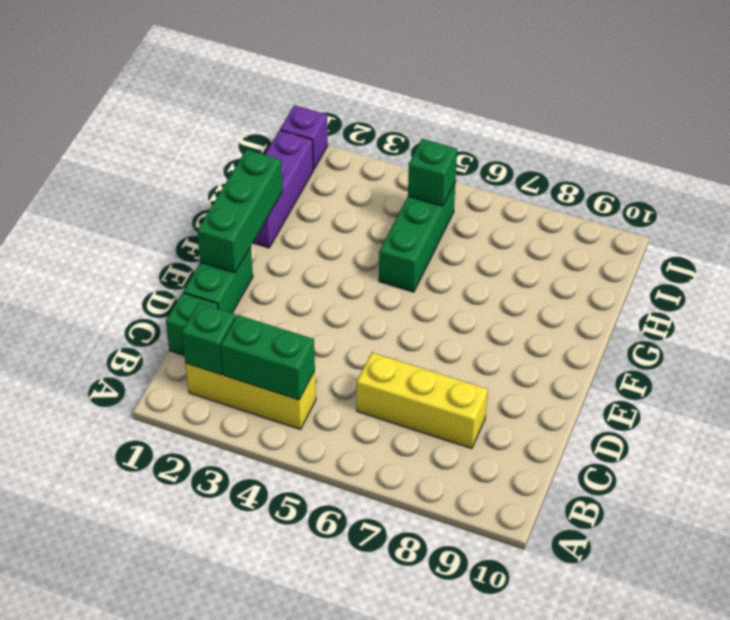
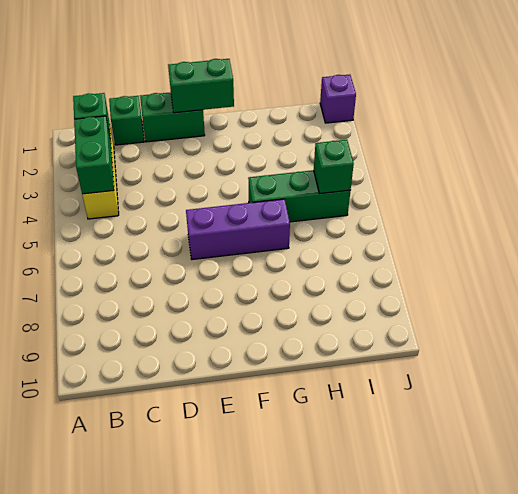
yellow brick C6:C8 level 1 -> none
green brick E1:G1 level 2 -> green brick E1:F1 level 2
purple brick G1:I1 level 1 -> purple brick E6:G6 level 1

